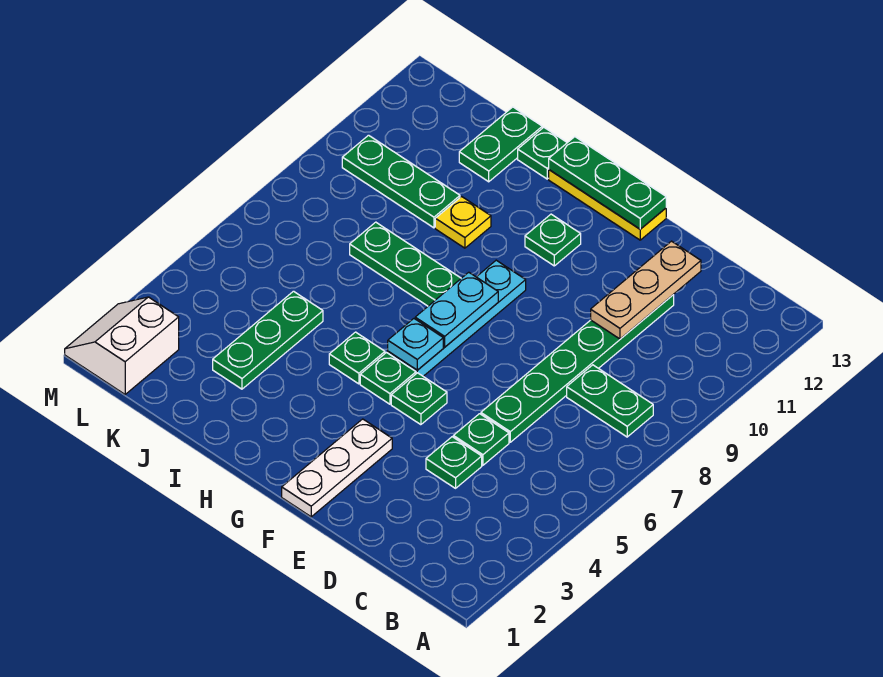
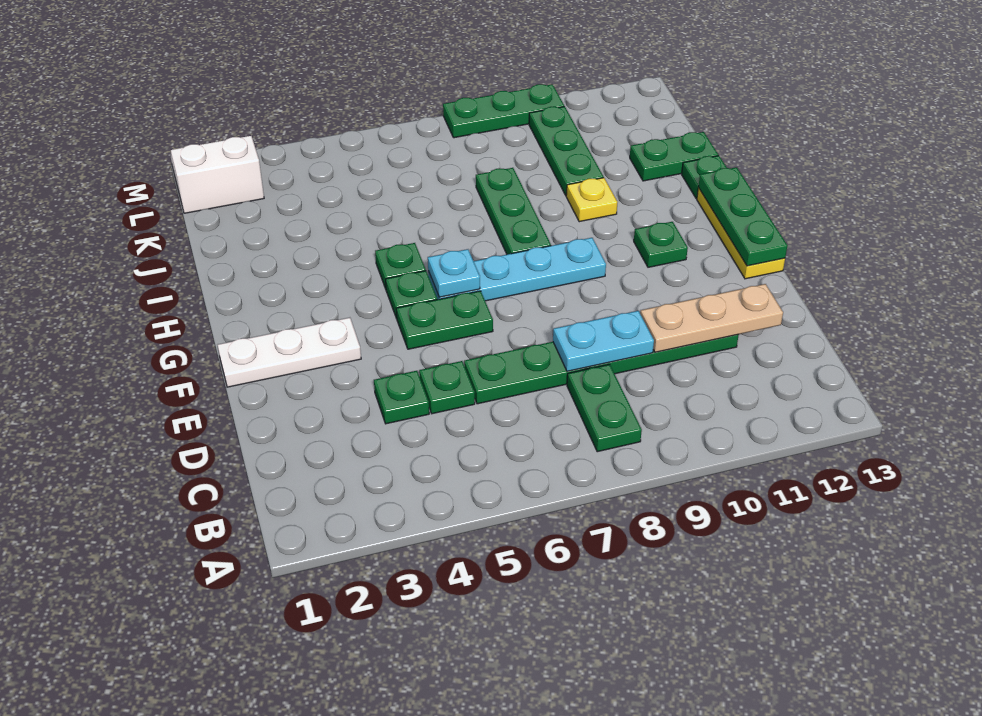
green plate F5 level 1 -> green plate F5:F6 level 1
cyan plate G7:G8 level 2 -> cyan plate D8:D9 level 2
green plate J3:J5 level 1 -> green plate M8:M10 level 1

